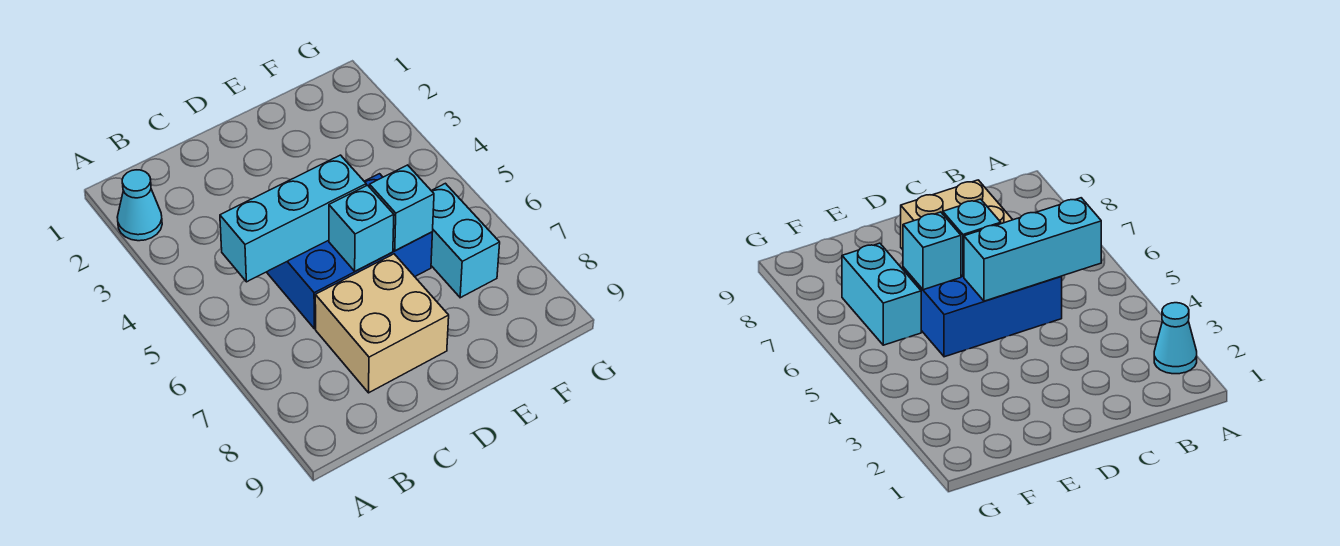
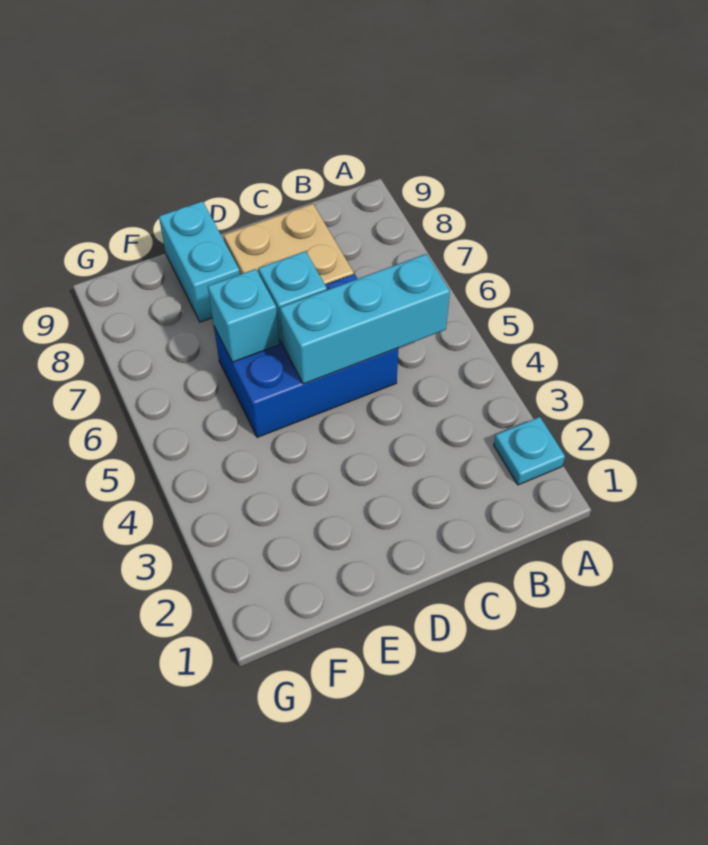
cyan cone A2 level 1 -> cyan plate A2 level 1
cyan brick F6:F7 level 1 -> cyan brick E8:E9 level 1

